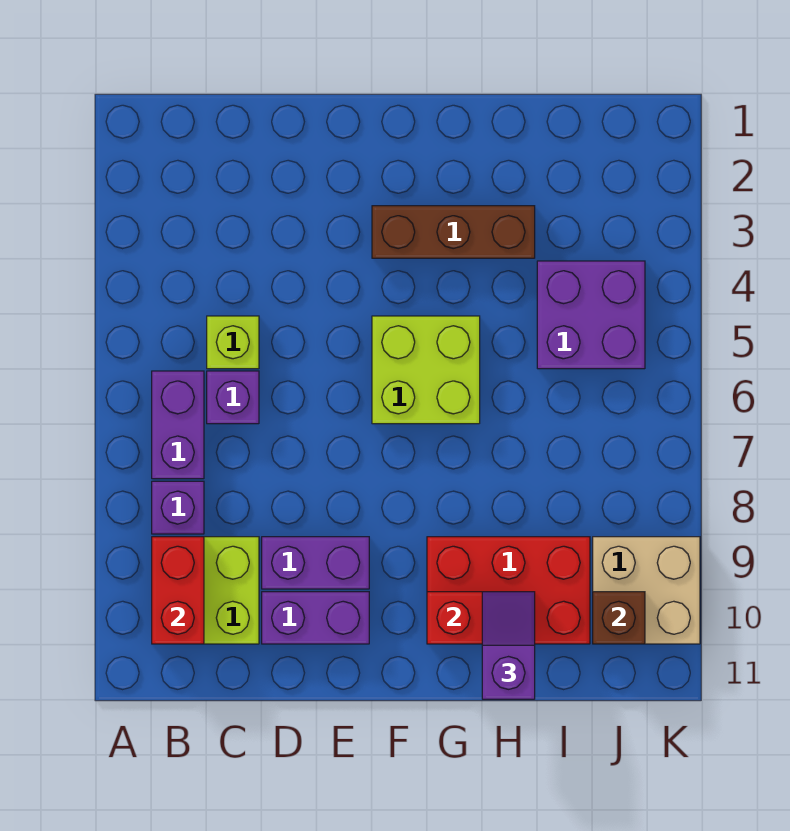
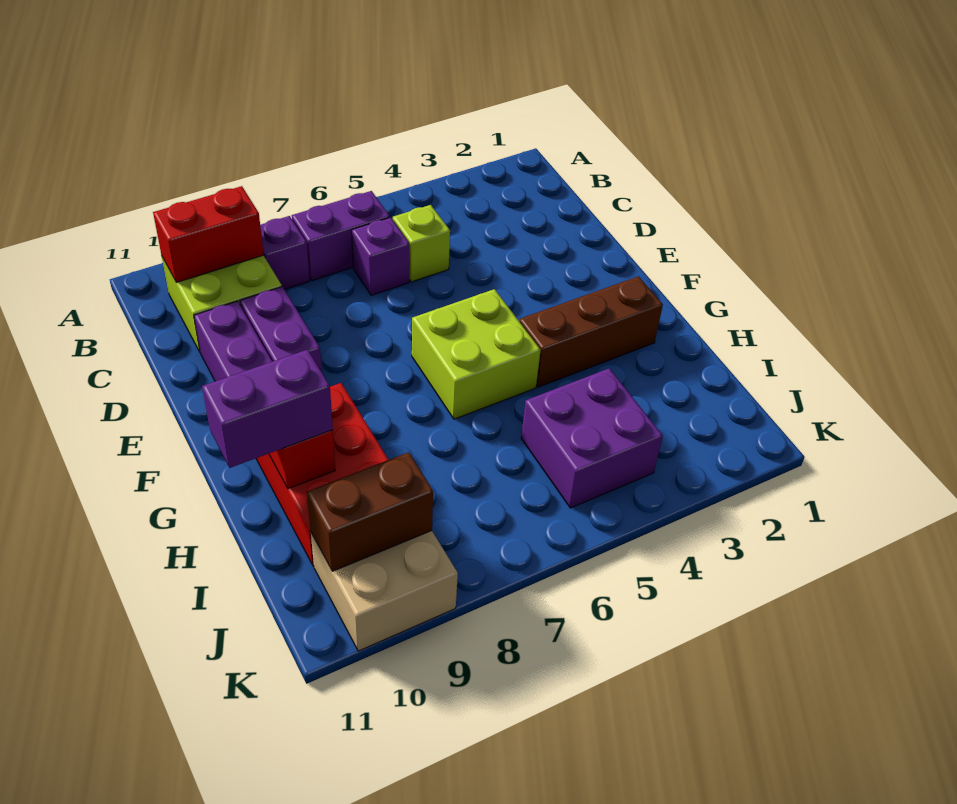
brown brick F3:H3 level 1 -> brown brick G2:G4 level 1
purple slope H10:H11 level 3 top 11 -> purple brick H10:H11 level 3
brown brick J10 level 2 -> brown brick J9:J10 level 2

